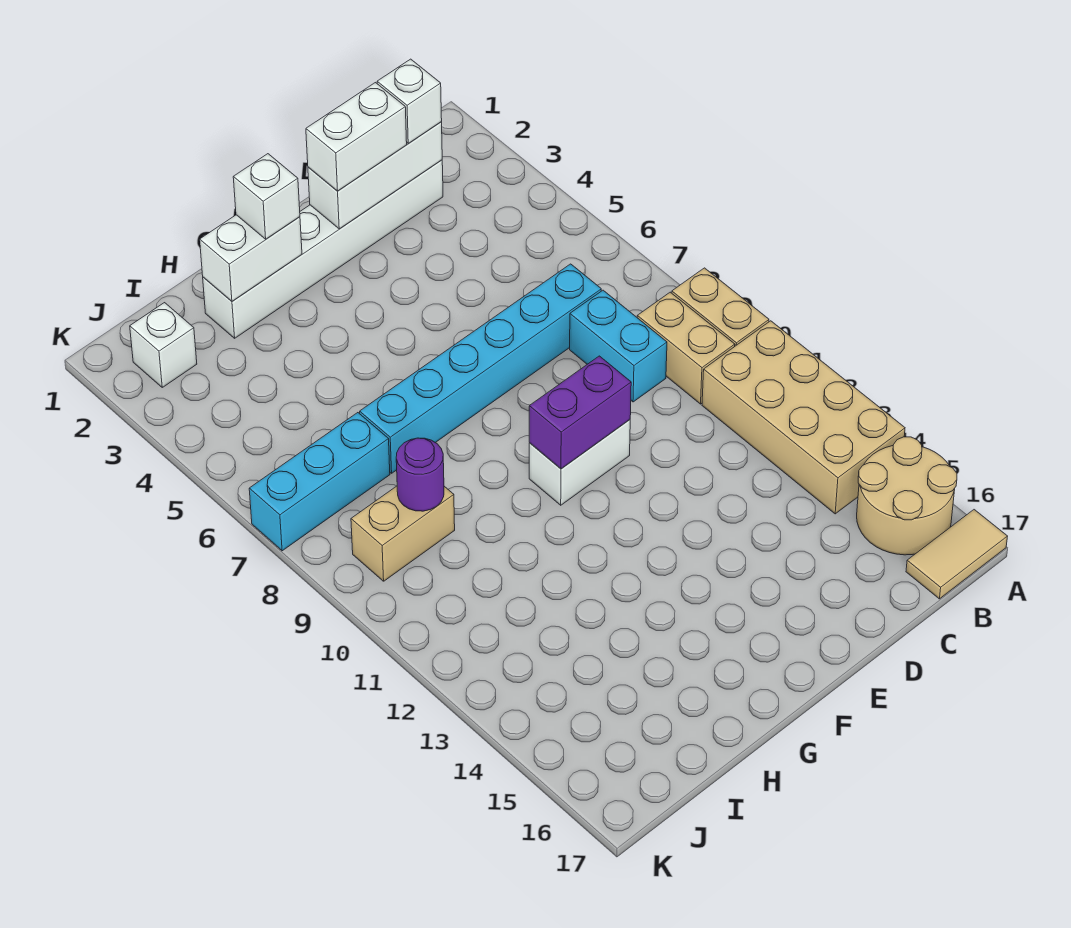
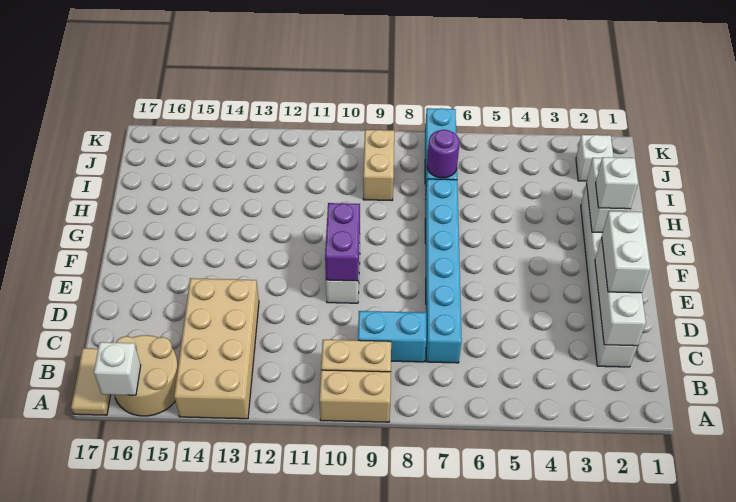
tan brick A11:B14 level 1 -> tan brick A13:D14 level 1
white brick C2 level 3 -> white brick A16 level 2
purple round brick I9 level 2 -> purple round brick I7 level 2

